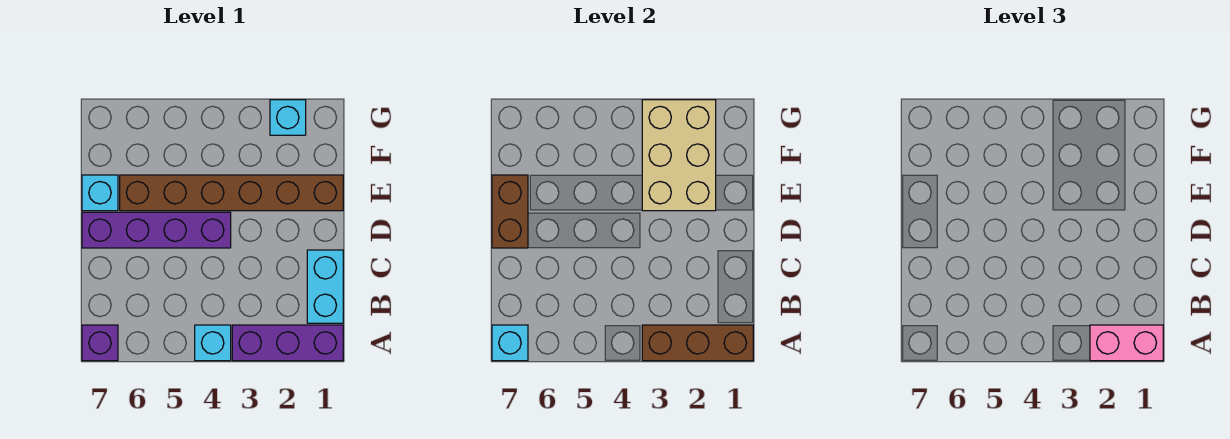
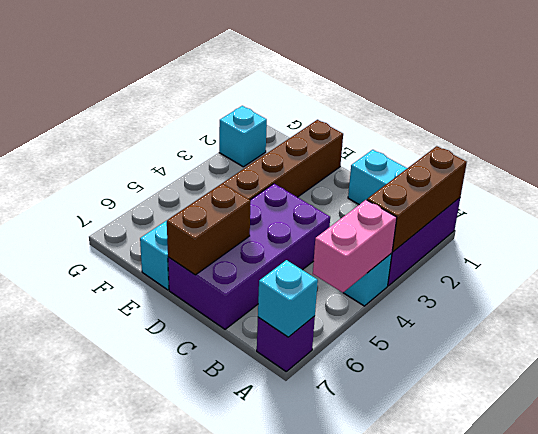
pink brick A1:A2 level 3 -> pink brick A4:A5 level 2
purple brick D4:D7 level 1 -> purple brick C4:D7 level 1
brown brick D7:E7 level 2 -> brown brick D6:D7 level 2
tan brick E2:G3 level 2 -> none

